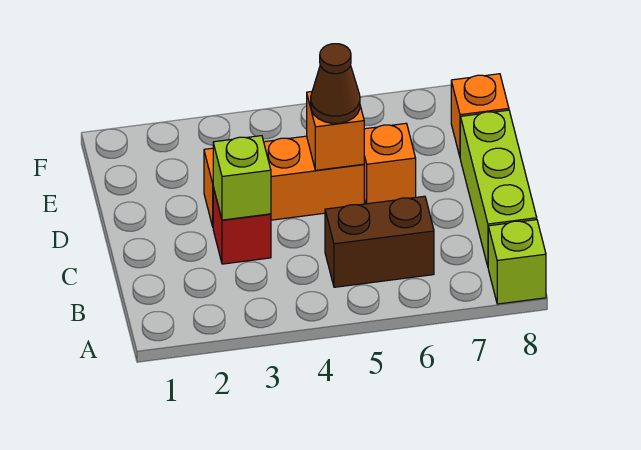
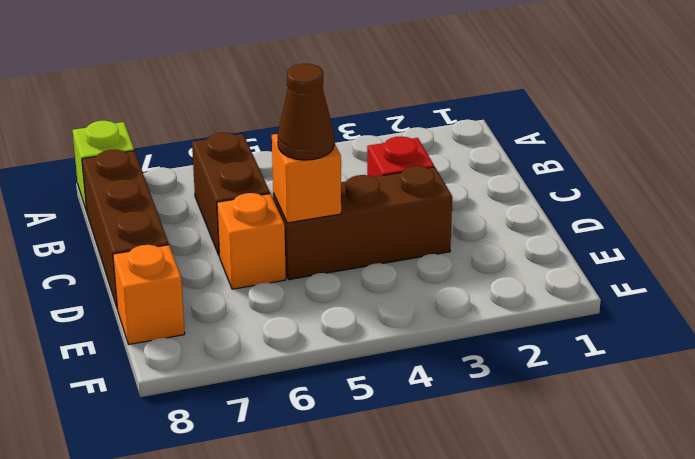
brown brick B5:B6 level 1 -> brown brick B6:C6 level 1
lime brick B8:D8 level 1 -> brown brick B8:D8 level 1
lime brick C3 level 2 -> none
orange brick D3:D5 level 1 -> brown brick D3:D5 level 1

